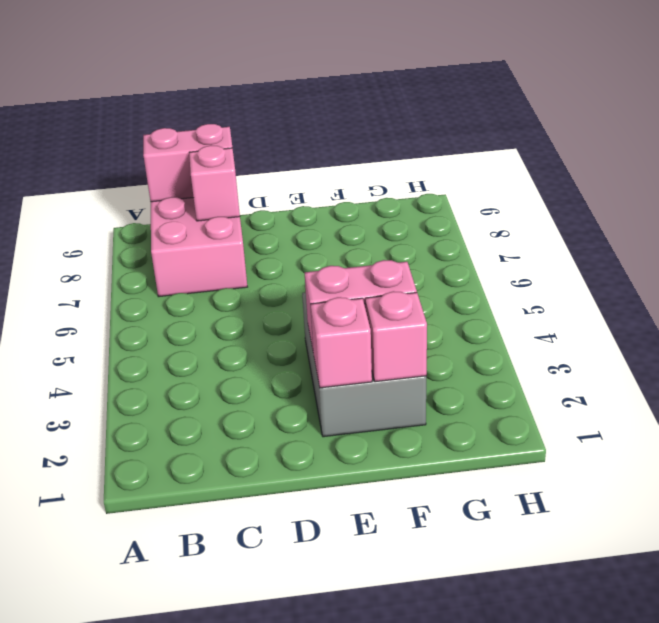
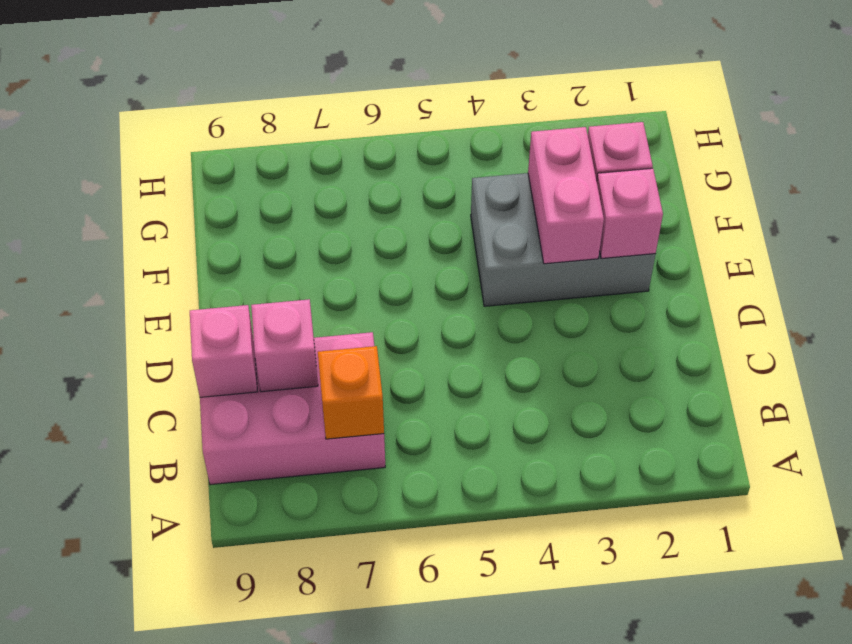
none -> orange brick B7 level 2
pink brick B9:C9 level 2 -> pink brick C9 level 2

